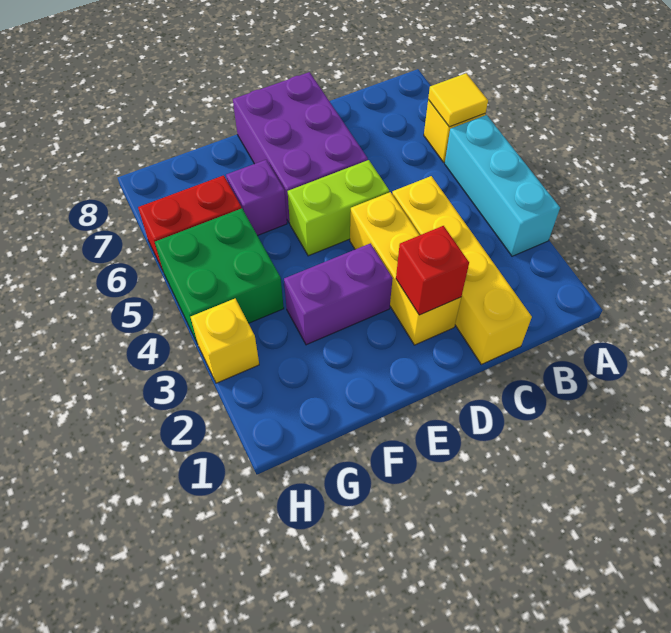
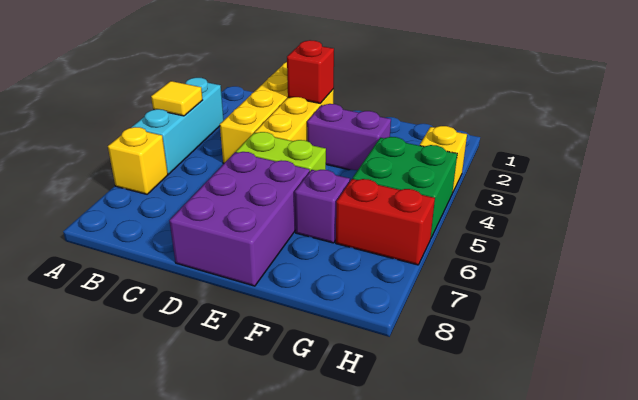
yellow tile A6 level 2 -> yellow tile A4 level 2

